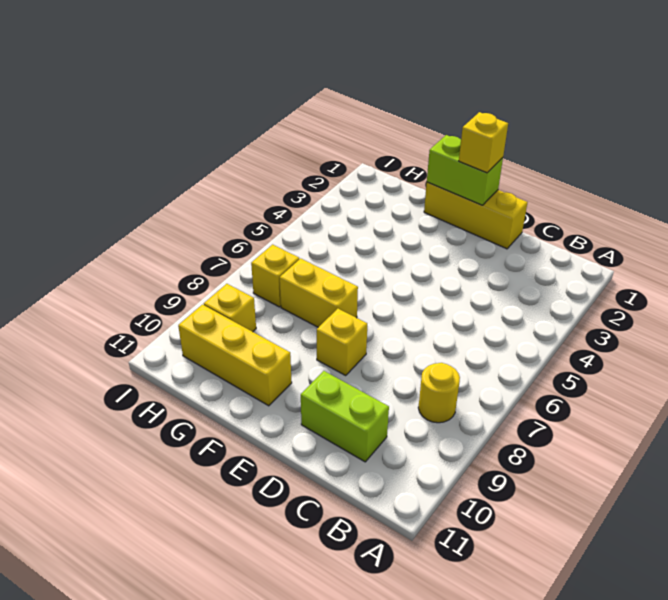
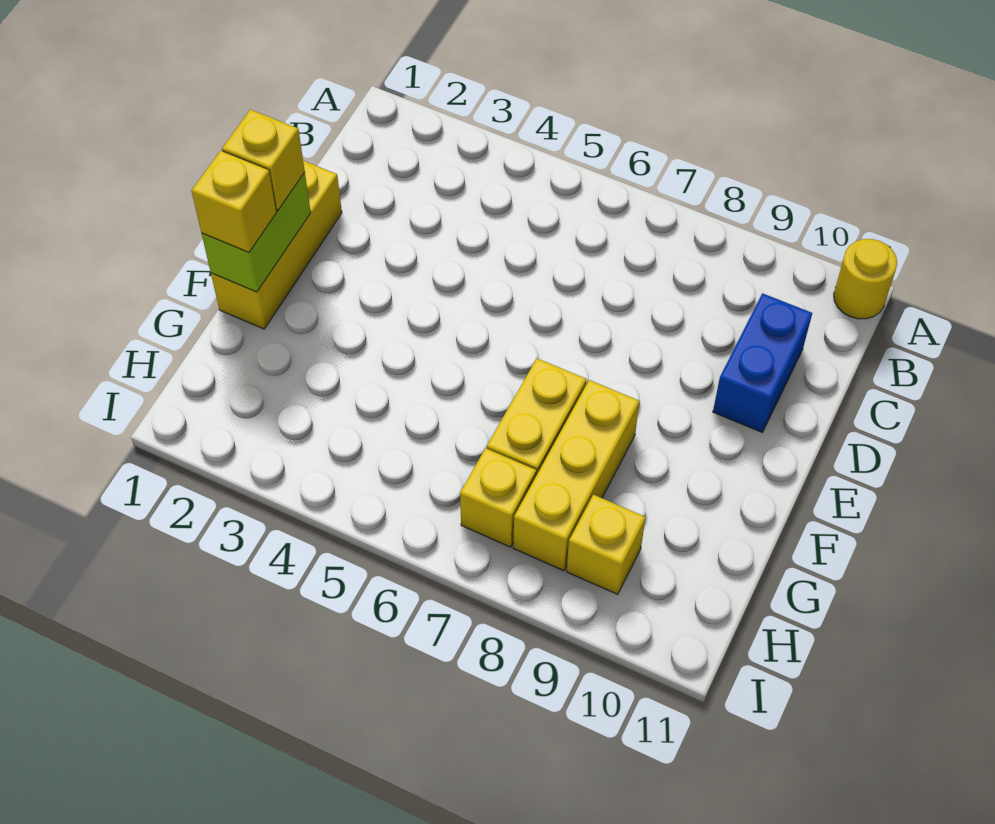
yellow round brick B8 level 1 -> yellow round brick A11 level 1
lime brick C10:D10 level 1 -> blue brick C10:D10 level 1
yellow brick E8 level 1 -> yellow brick F1 level 3
yellow brick F10:H10 level 1 -> yellow brick F8:H8 level 1

